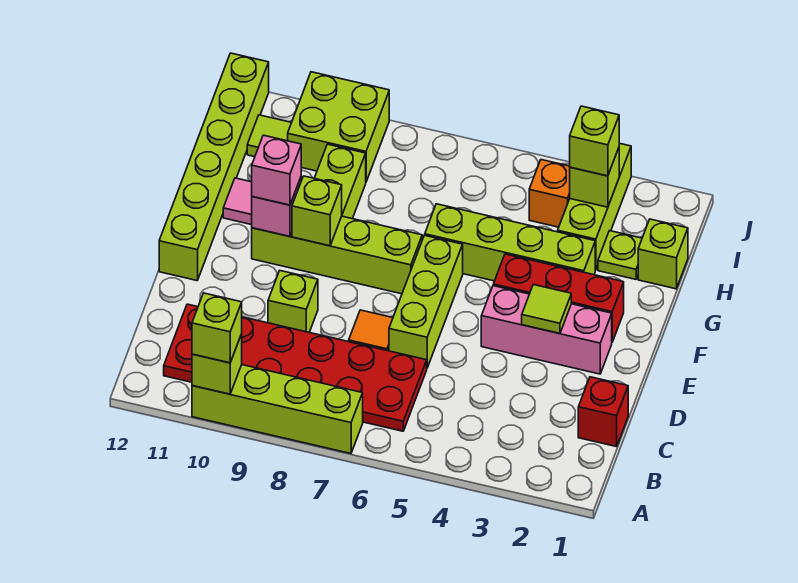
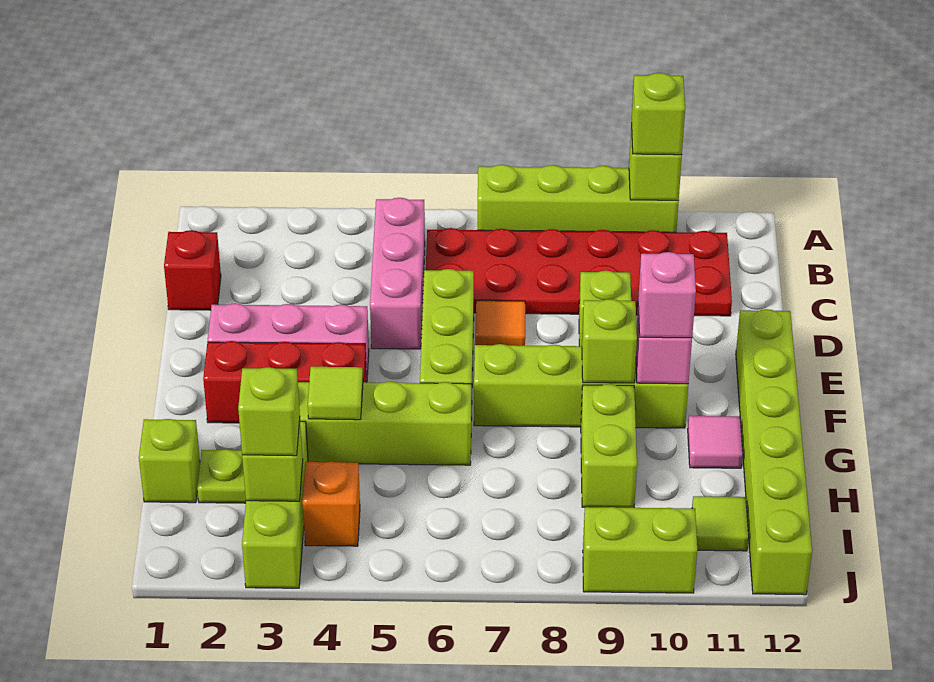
none -> pink brick B5:D5 level 1
lime tile E3 level 2 -> lime tile G4 level 2
lime brick I9:J10 level 1 -> lime brick J9:J10 level 1

